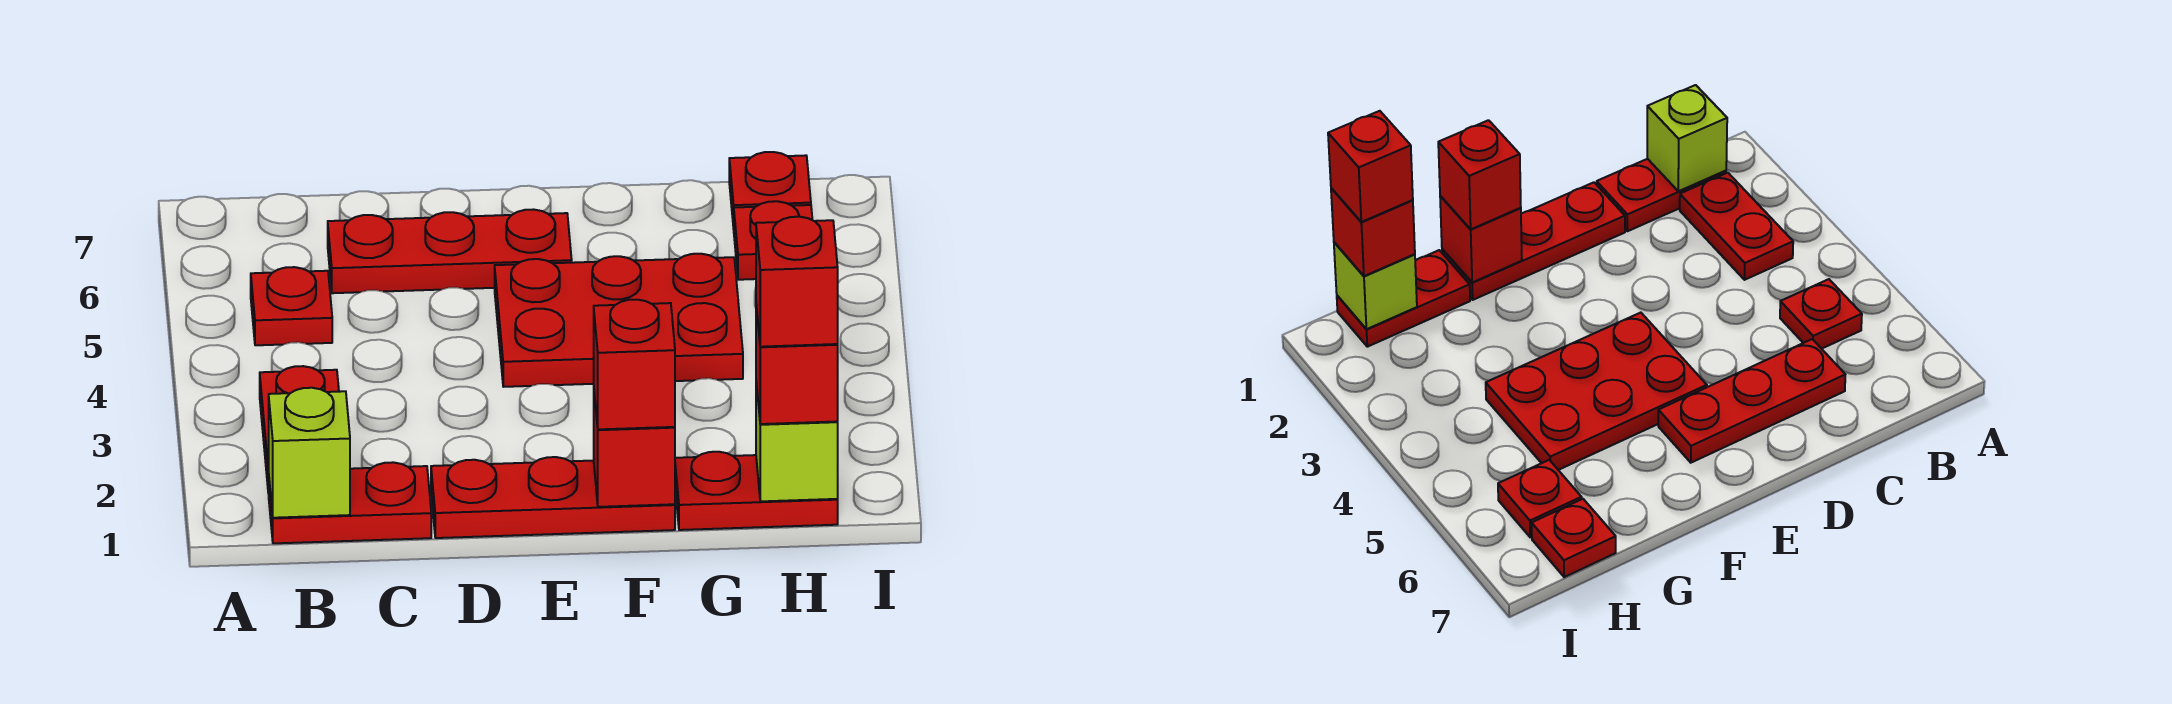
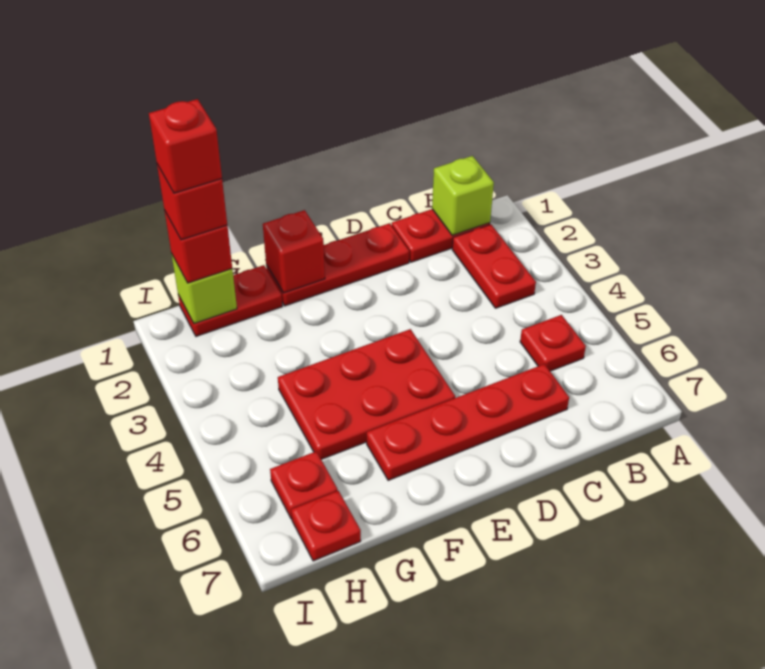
red plate C6:E6 level 1 -> red plate C6:F6 level 1
red brick F1 level 3 -> red brick H1 level 5

